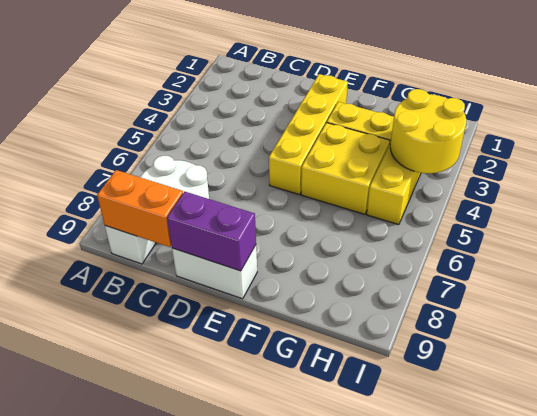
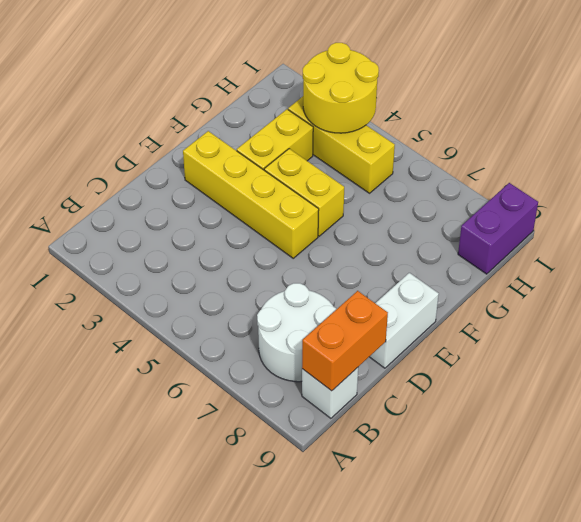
purple brick D9:E9 level 2 -> purple brick H9:I9 level 1
yellow brick F4:G5 level 1 -> yellow brick F4:F5 level 1

